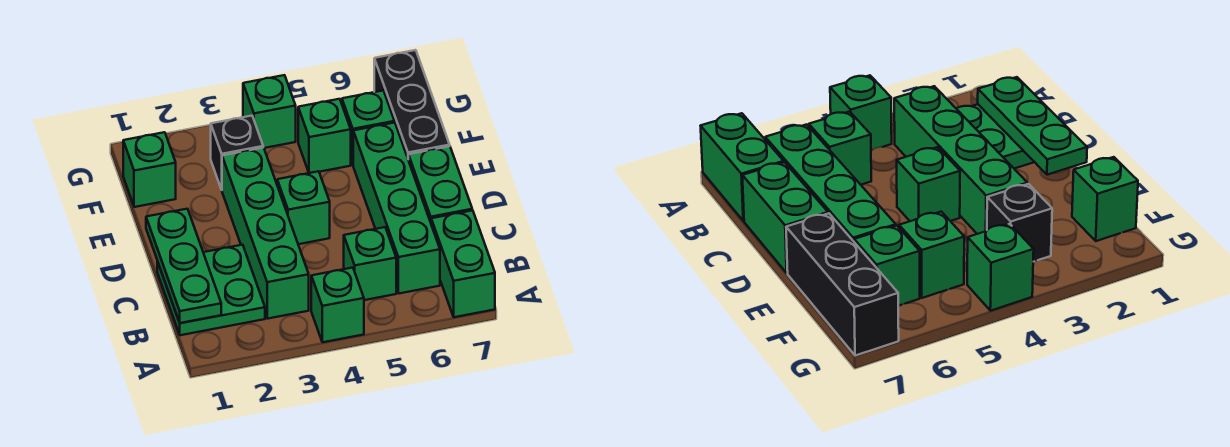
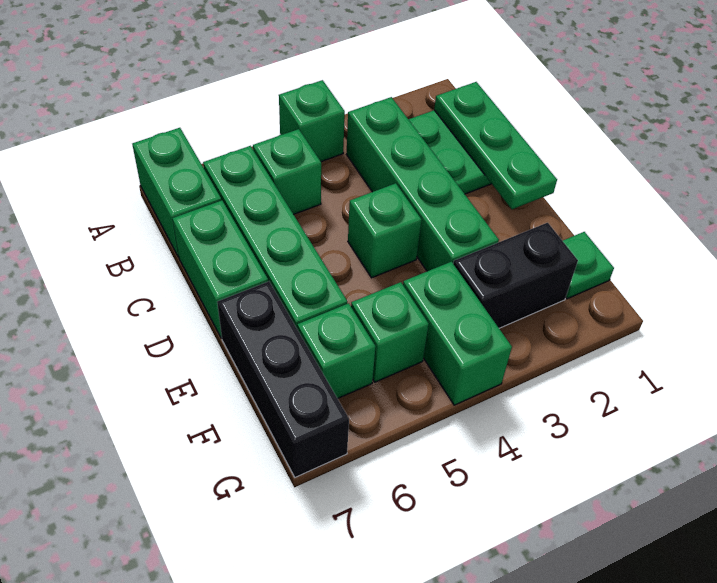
green brick F1 level 1 -> green plate F1 level 1
black brick F3 level 1 -> black brick F2:F3 level 1
green brick G4 level 1 -> green brick F4:G4 level 1

